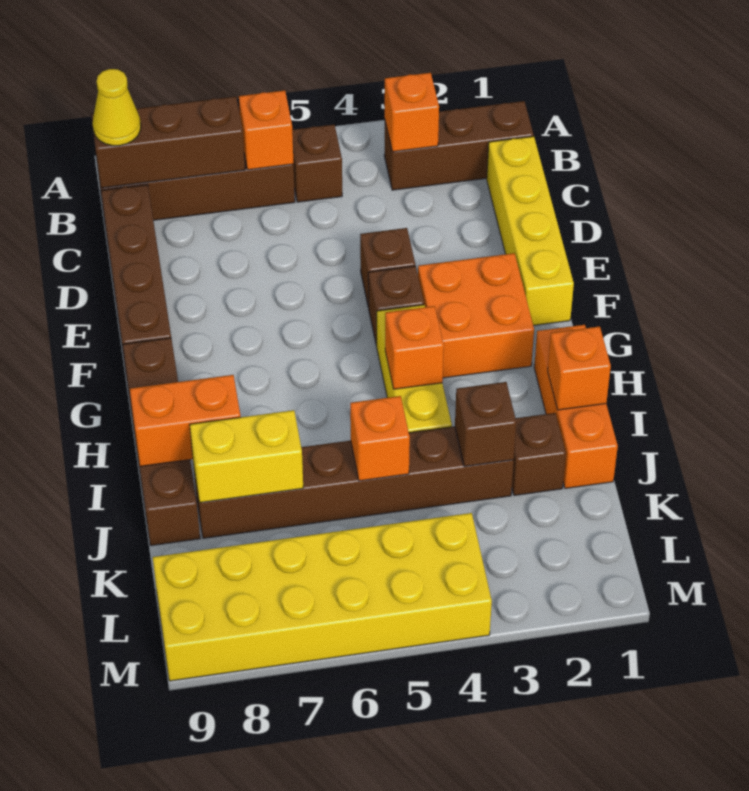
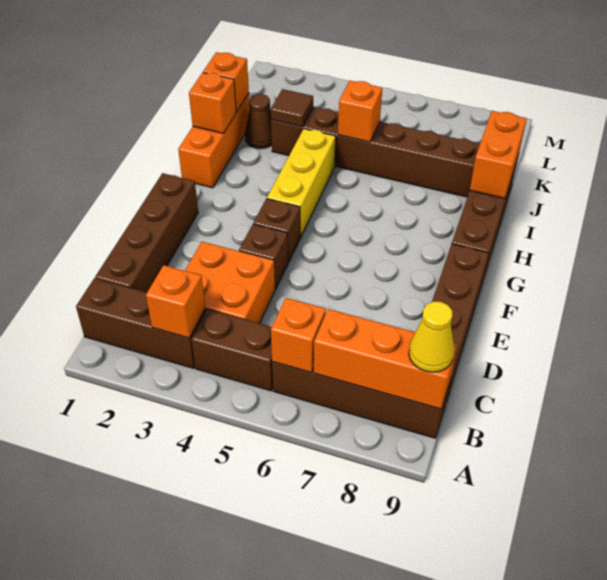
brown brick B5 level 1 -> brown brick B4:B5 level 1
brown brick B7:B9 level 2 -> orange brick B7:B9 level 2
yellow brick C1:F1 level 1 -> brown brick C1:F1 level 1
orange brick F2:G3 level 1 -> orange brick C3:D4 level 1
orange brick H4 level 2 -> orange brick J1 level 2
orange brick I8:I9 level 2 -> orange brick I9:J9 level 2
brown brick J2 level 1 -> brown cone J2 level 1
brown brick J3 level 2 -> brown tile J3 level 2
yellow brick J7:J8 level 2 -> none
yellow brick L4:M9 level 1 -> none

